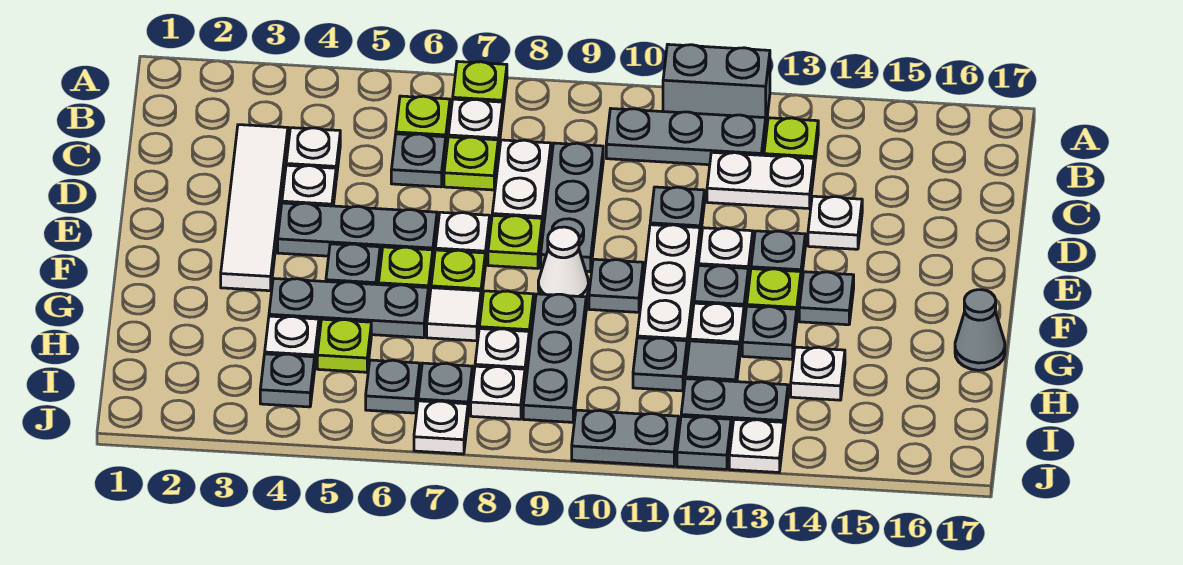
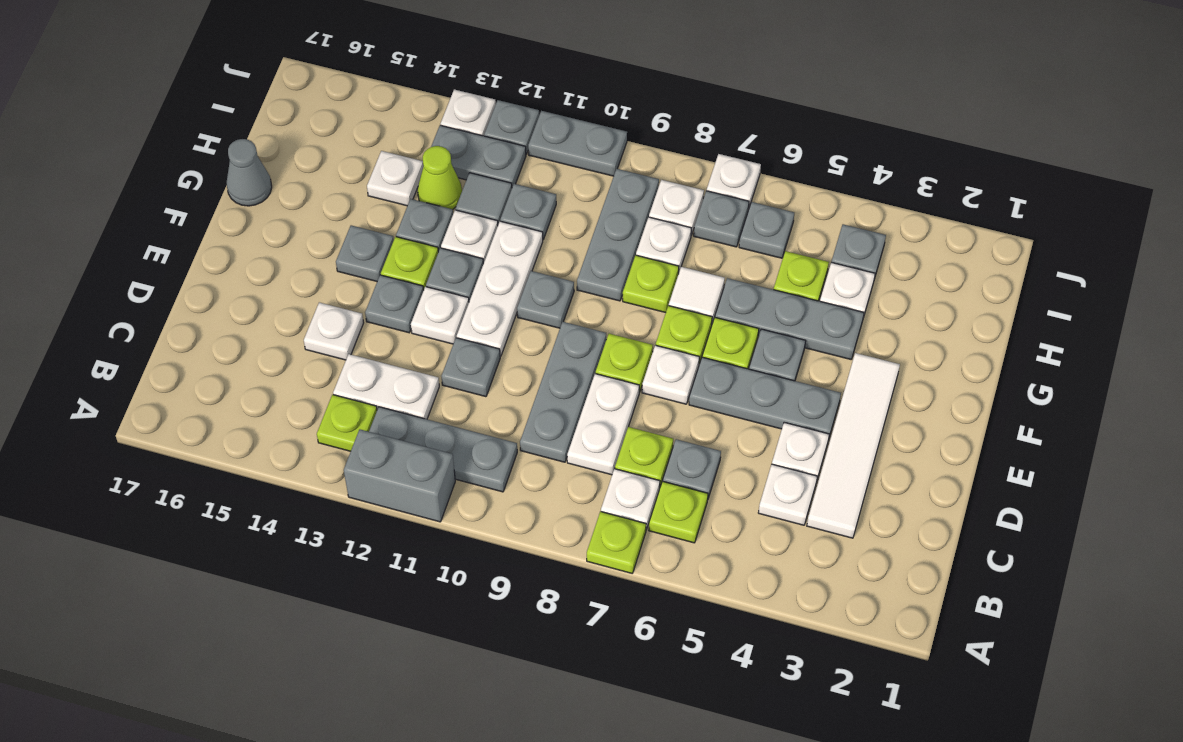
white cone F9 level 1 -> none
none -> lime cone H13 level 1

